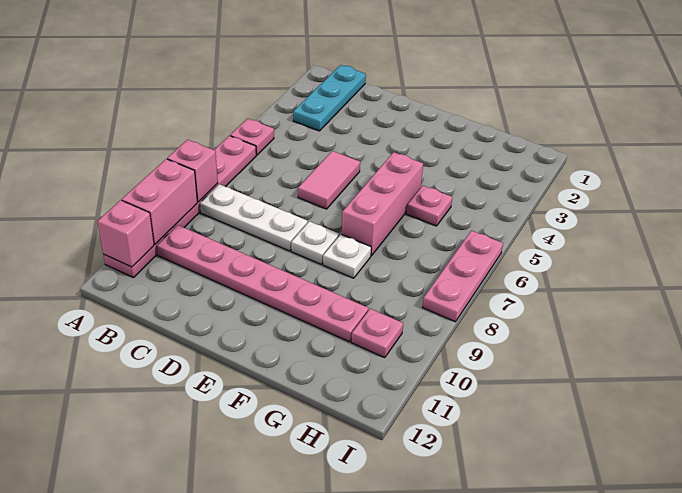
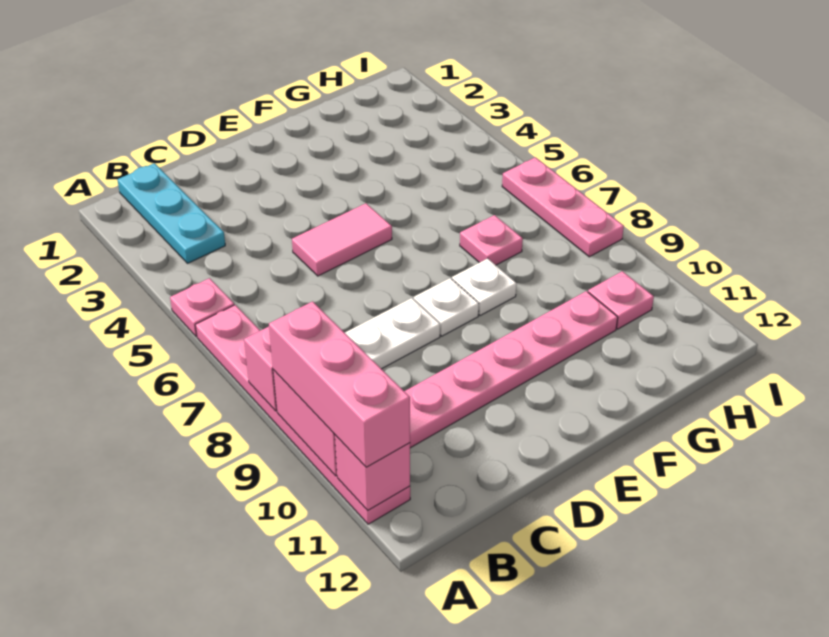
pink tile D5:D6 level 1 -> pink tile D5:E5 level 1
pink brick F5:F7 level 1 -> pink brick A9:A11 level 3
pink plate G5 level 1 -> pink plate G7 level 1

